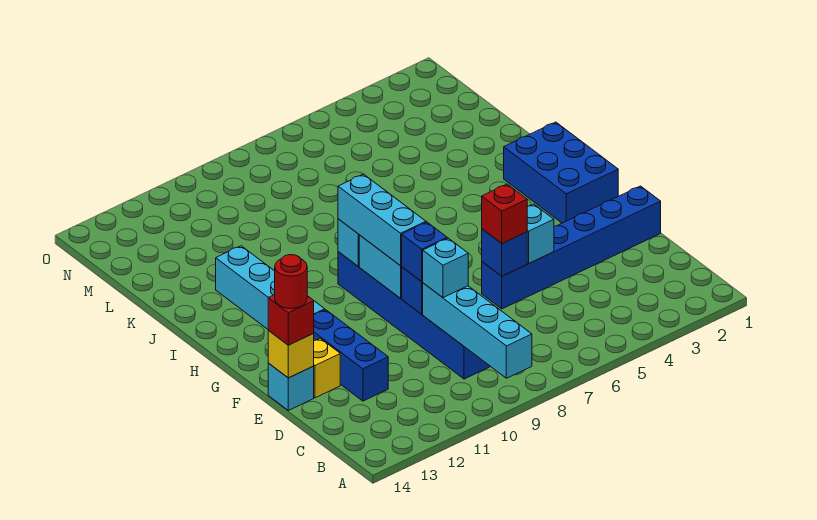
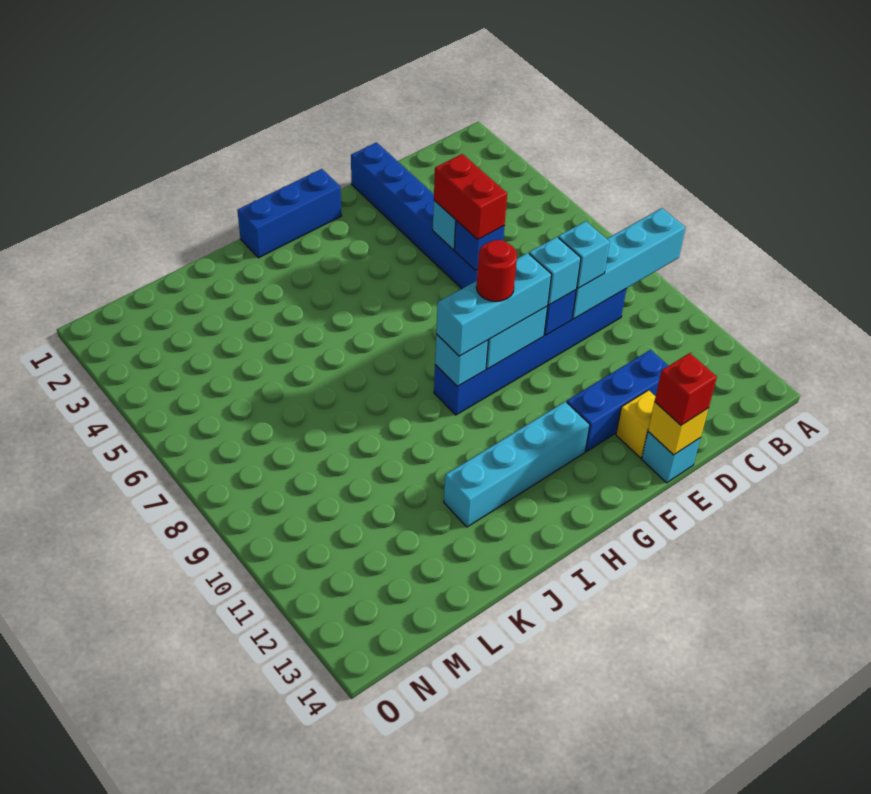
red brick E6 level 3 -> red brick E5:E6 level 3
blue brick E9 level 3 -> cyan brick E9 level 3
red round brick E14 level 4 -> red round brick G9 level 4
blue brick G1:I2 level 1 -> blue brick G1:I1 level 1

